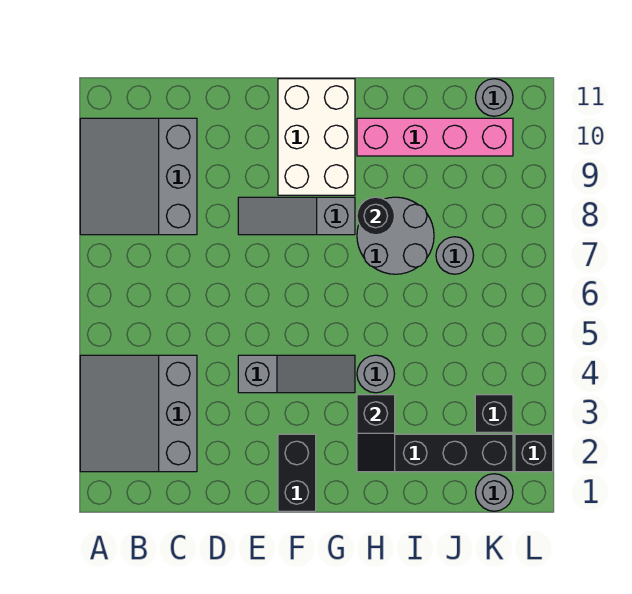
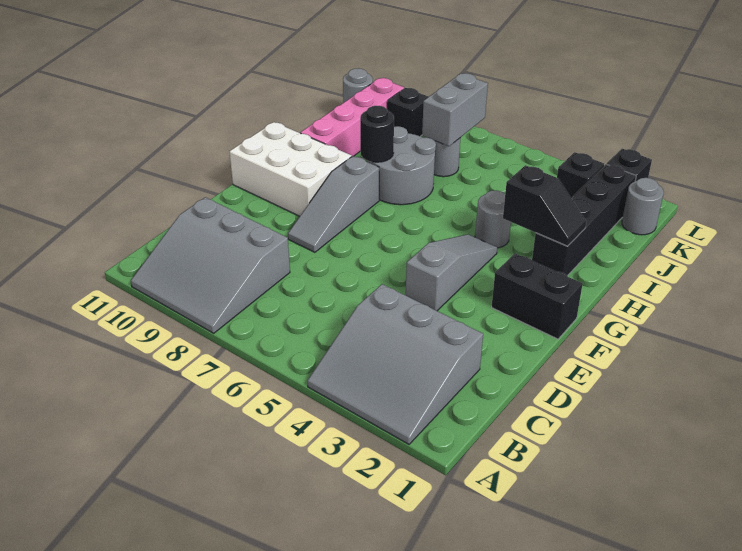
none -> grey brick J7:K7 level 2
none -> black brick K9 level 1

